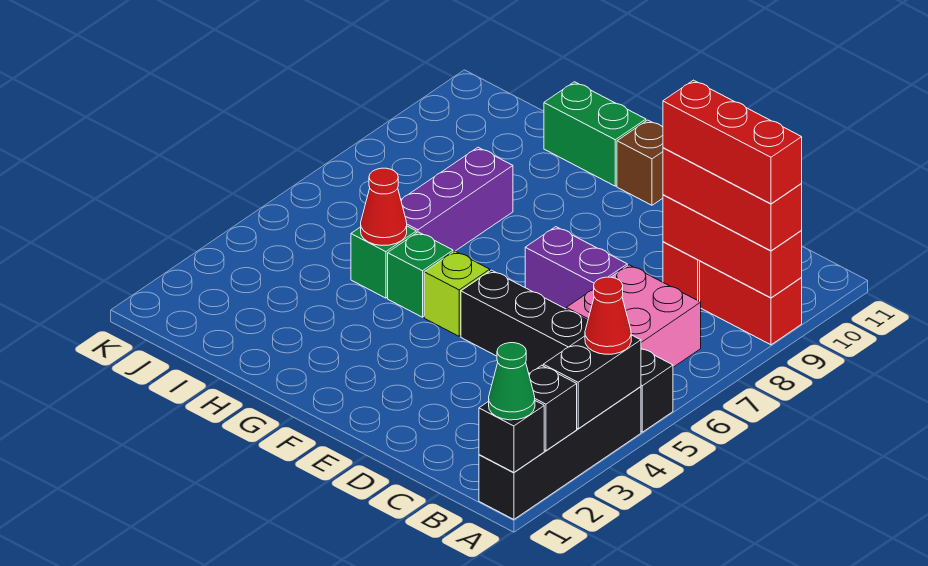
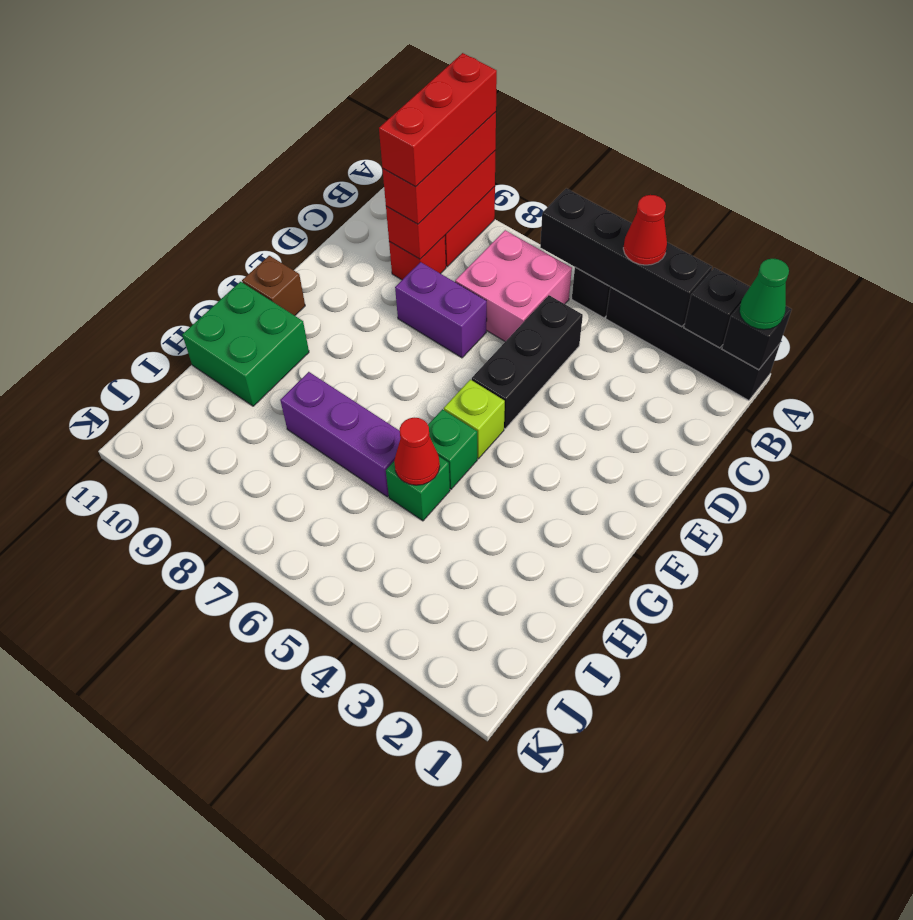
black brick A3:A4 level 2 -> black brick A3:A6 level 2
purple brick D7:E7 level 1 -> purple brick D7:D8 level 1
green brick G11:H11 level 1 -> green brick G10:H11 level 1

